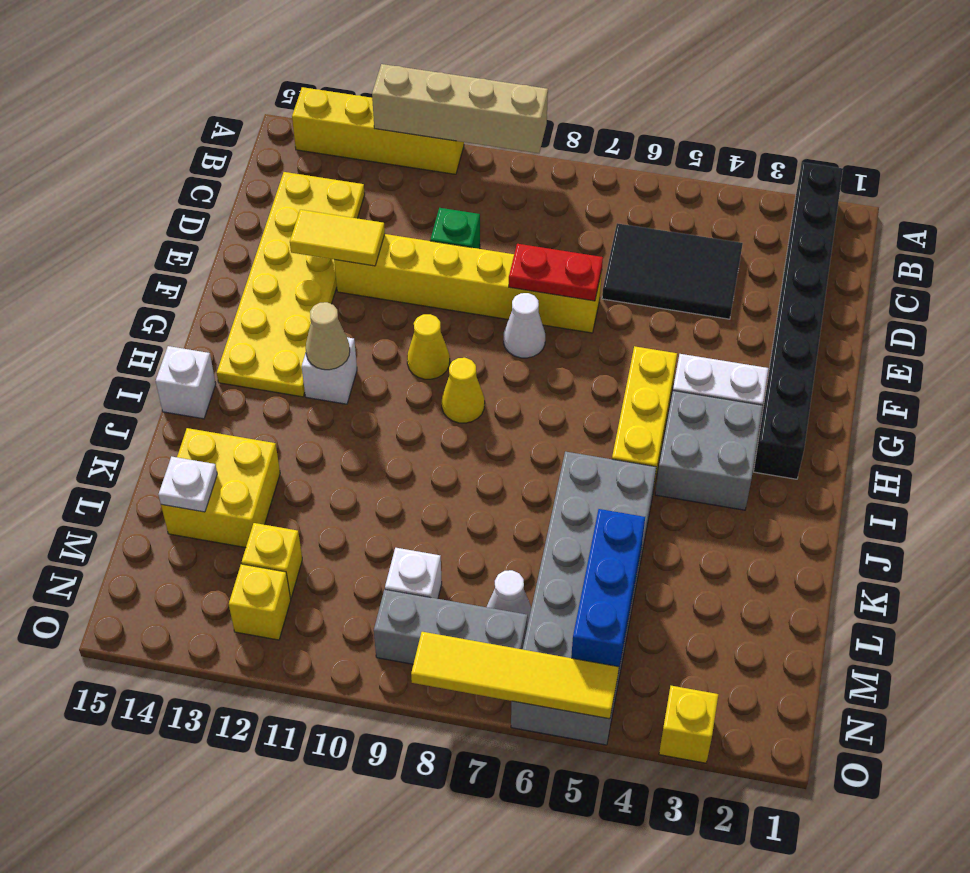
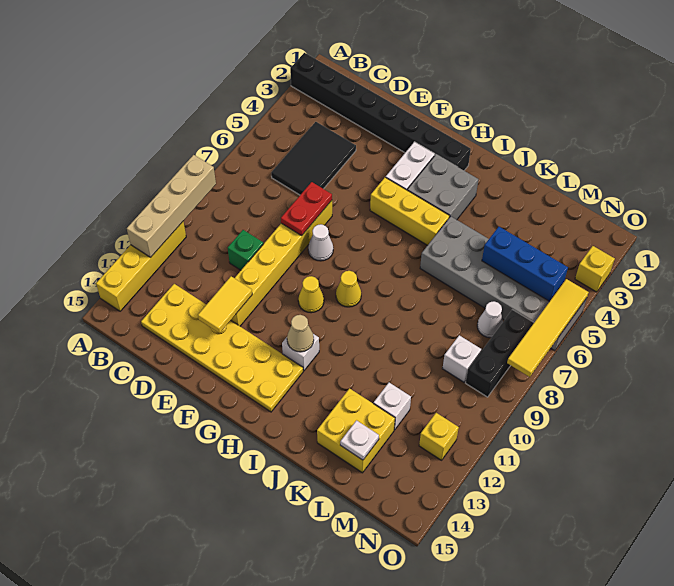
white brick I15 level 1 -> white brick L12 level 1
yellow brick M12 level 1 -> none
grey brick N7:N9 level 1 -> black brick N7:N9 level 1

